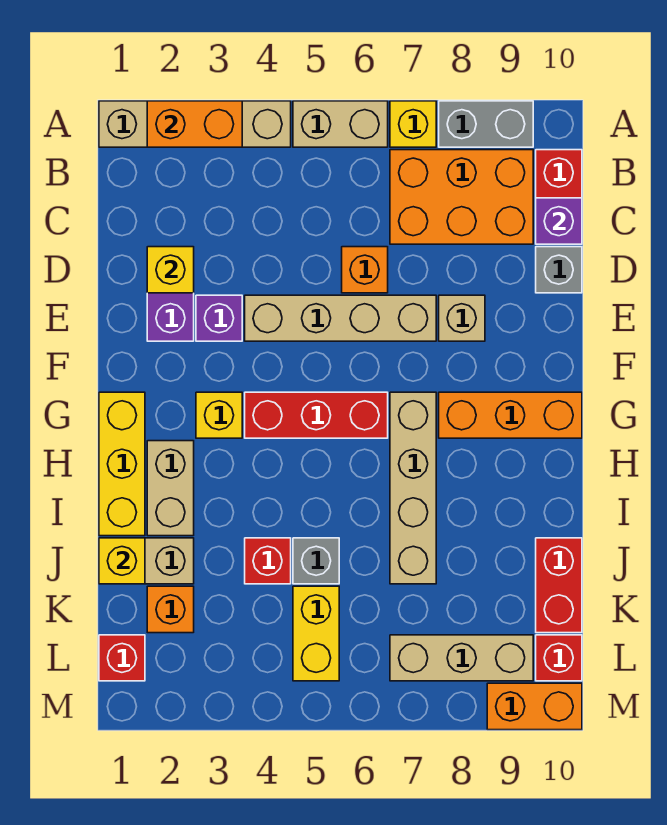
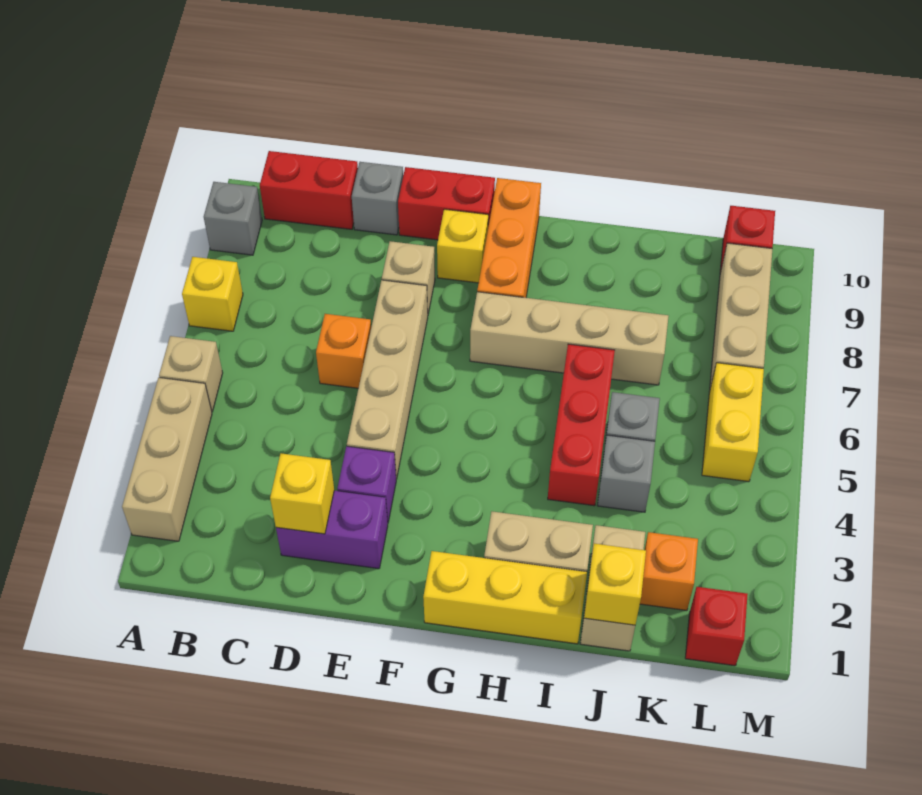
tan brick A1:A4 level 1 -> tan brick A2:A4 level 1
orange brick A2:A3 level 2 -> none
tan brick A5:A6 level 1 -> tan brick A5 level 1
grey brick A8:A9 level 1 -> grey brick A9 level 1
orange brick B7:C9 level 1 -> none
purple brick C10 level 2 -> none
yellow brick G3 level 1 -> yellow brick F9 level 1
red brick G4:G6 level 1 -> red brick I4:I6 level 1
red brick J4 level 1 -> grey brick J4 level 1
red brick J10:K10 level 1 -> red brick E10:F10 level 1
yellow brick K5:L5 level 1 -> yellow brick L5:L6 level 1
orange brick M9:M10 level 1 -> none

